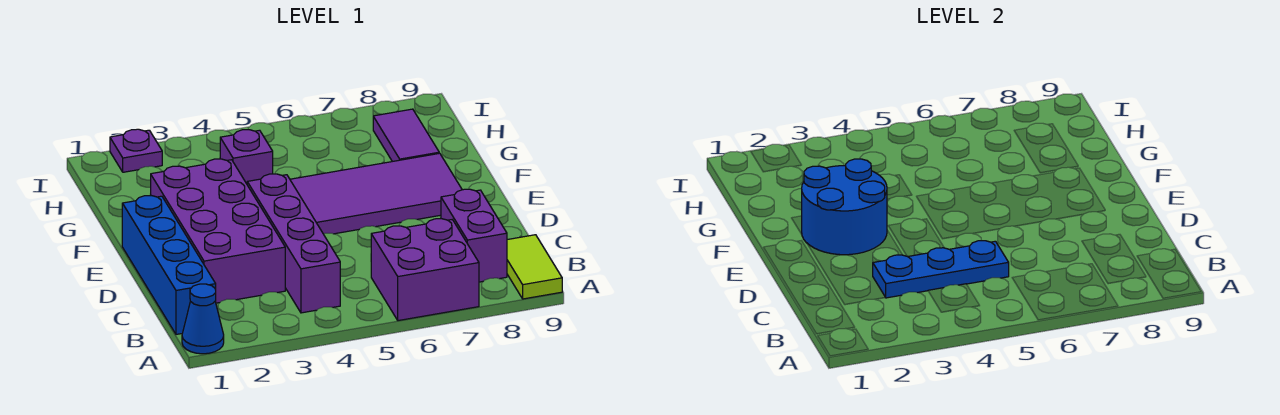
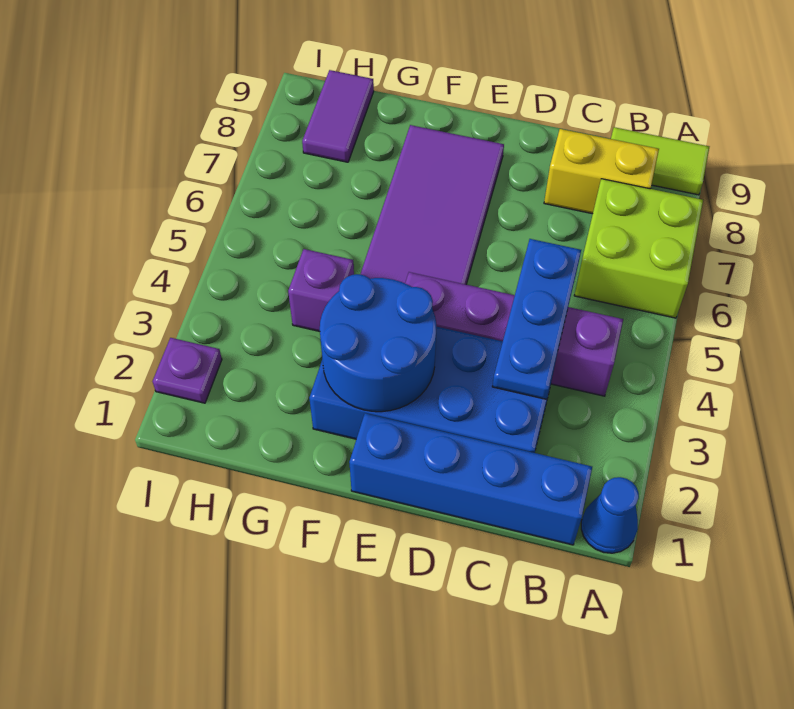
purple brick A6:B7 level 1 -> lime brick A6:B7 level 1
purple brick B8:C8 level 1 -> yellow brick B8:C8 level 1
purple brick C2:F3 level 1 -> blue brick C2:F3 level 1
purple tile G8:H8 level 1 -> purple tile H8:H9 level 1

